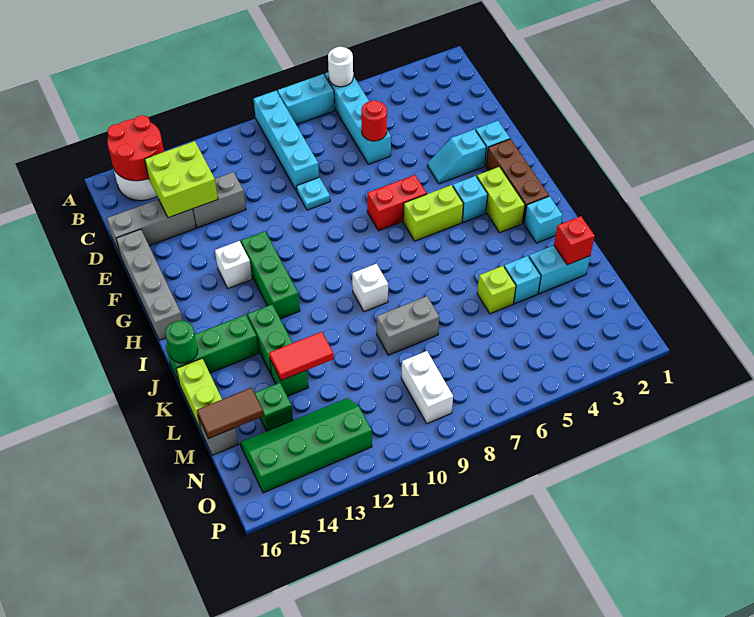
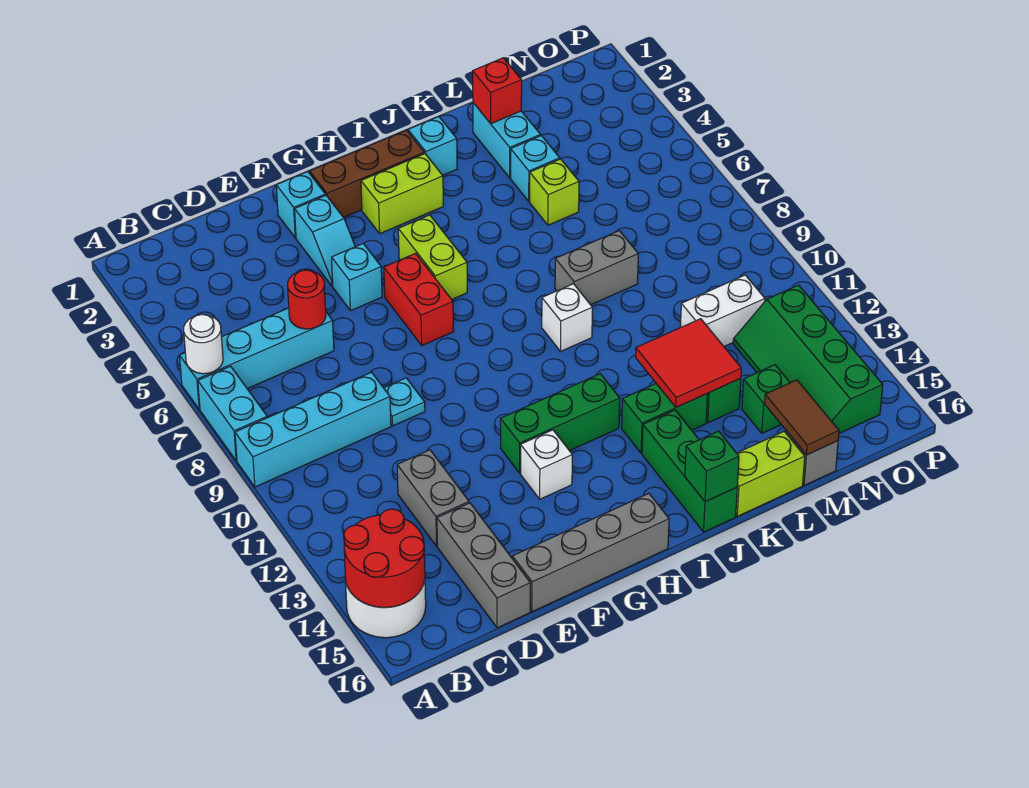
lime brick C13:D14 level 2 -> none
cyan brick H4 level 1 -> cyan brick F5 level 1
green round brick J16 level 2 -> green brick J16 level 2
grey brick L8:L9 level 1 -> grey brick K8:L8 level 1
red tile L12:L13 level 2 -> red tile K12:L13 level 2
white brick N9:O9 level 1 -> white brick M11:N11 level 1

